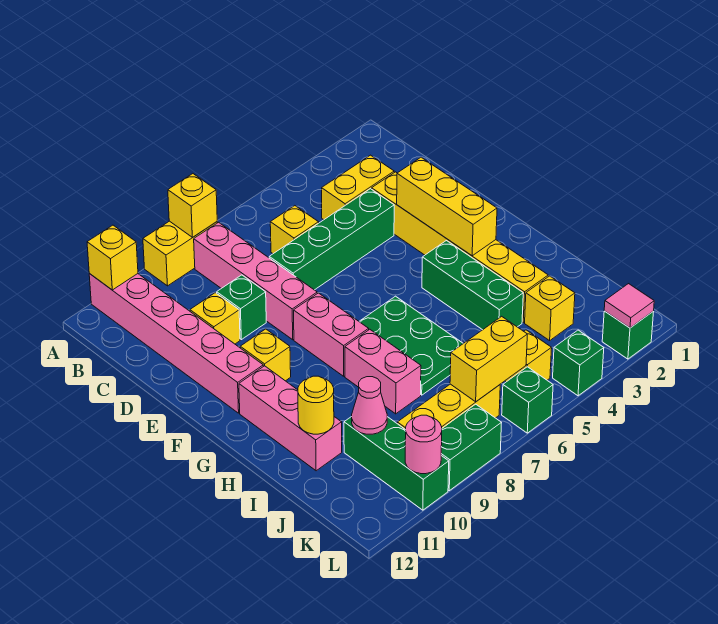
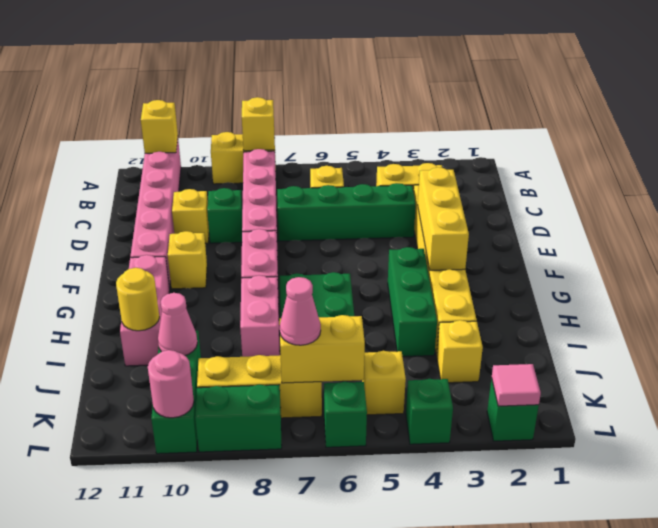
none -> pink cone K7 level 3

